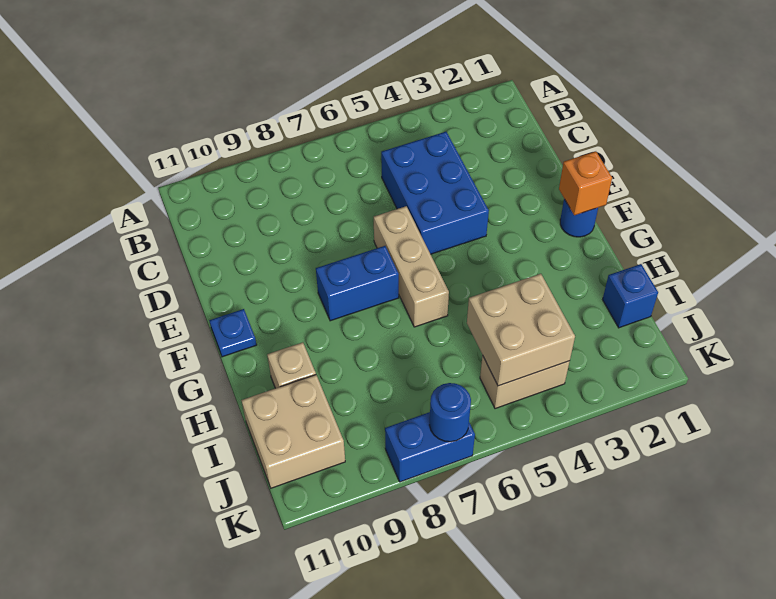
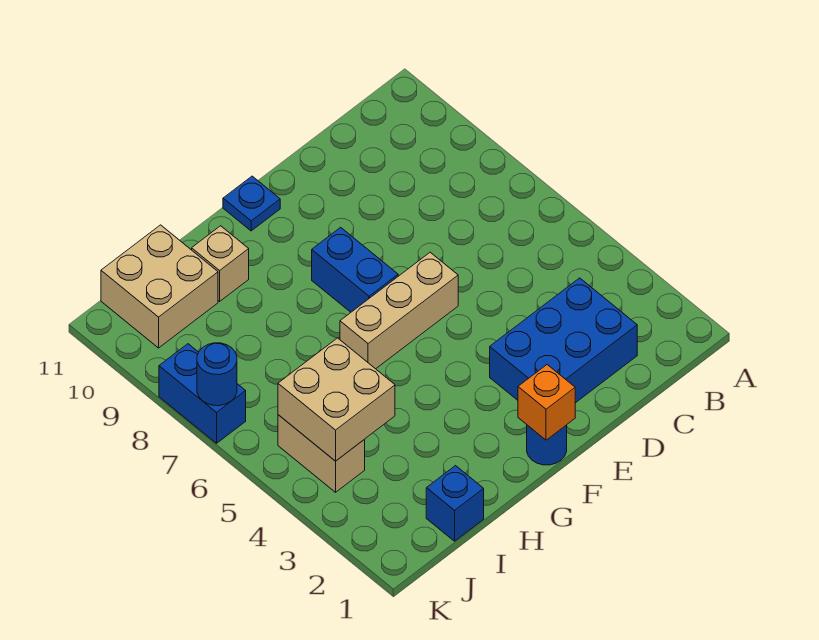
blue brick C4:E5 level 1 -> blue brick C2:E3 level 1

